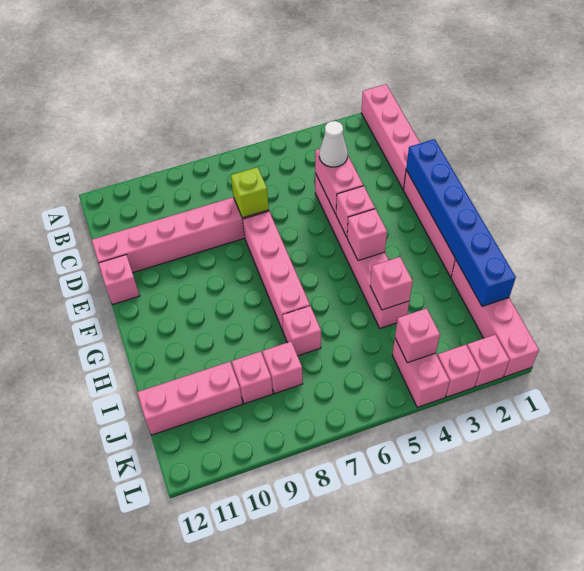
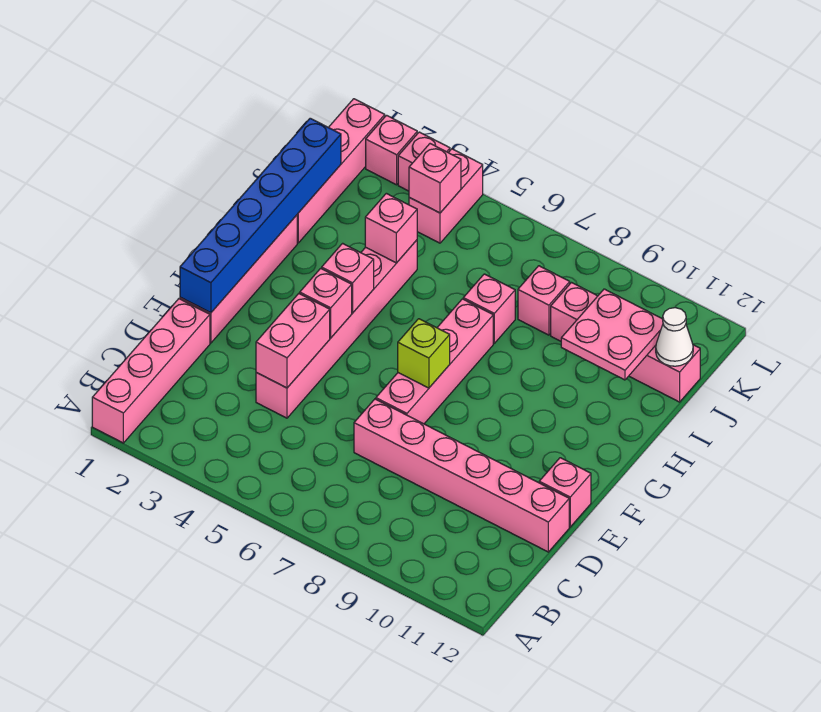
white cone D4 level 3 -> white cone J12 level 2
lime brick D7 level 2 -> lime brick F7 level 2
none -> pink plate I10:J11 level 2

